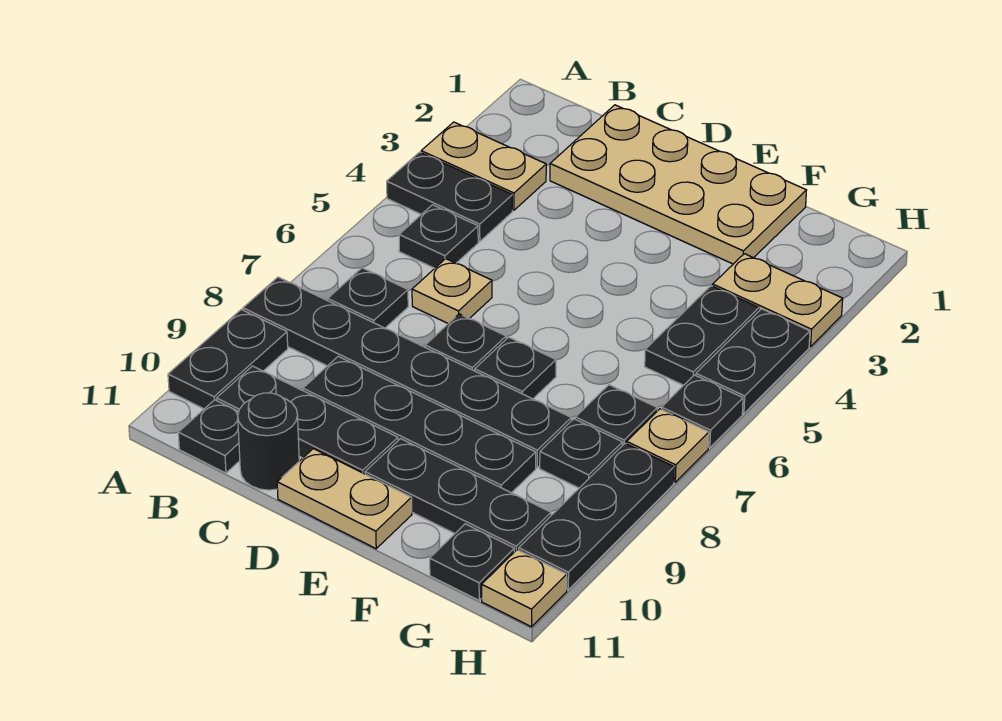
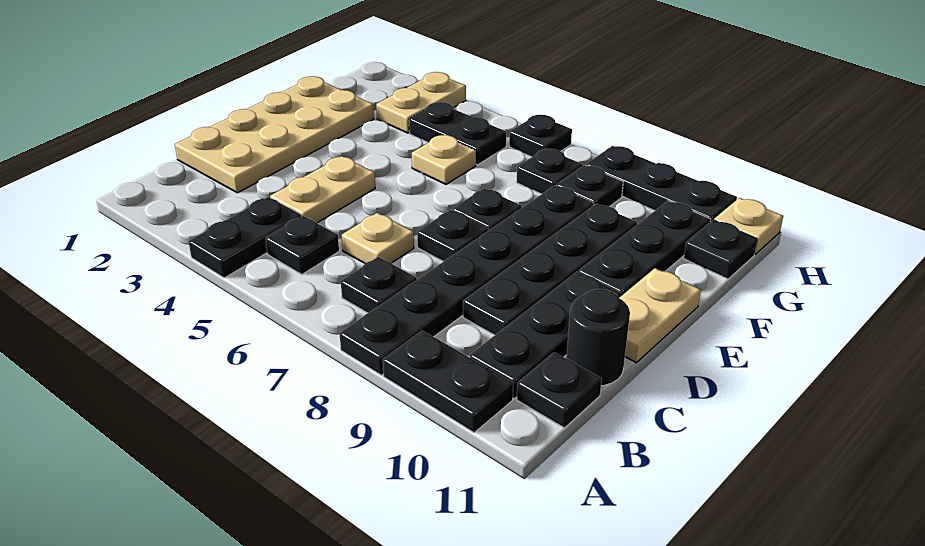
tan plate A3:B3 level 1 -> tan plate C4:D4 level 1
black plate H4:H5 level 1 -> none
tan plate H7 level 1 -> tan plate F5 level 1

